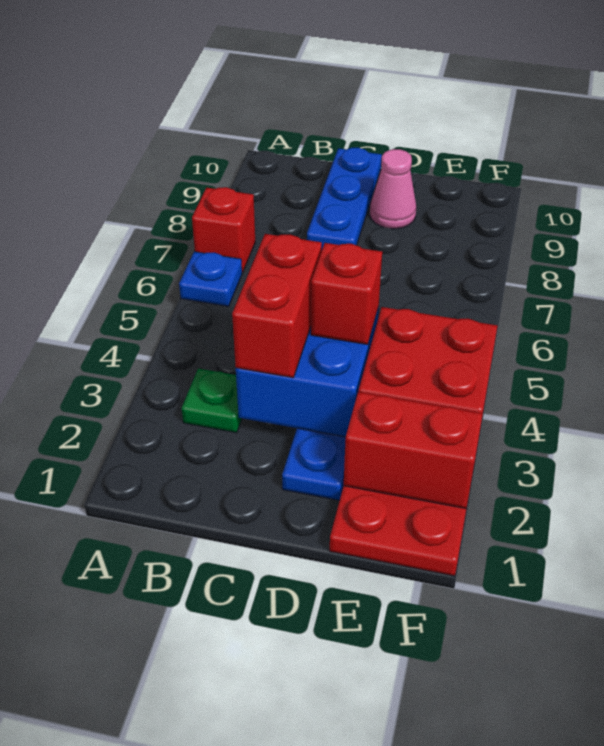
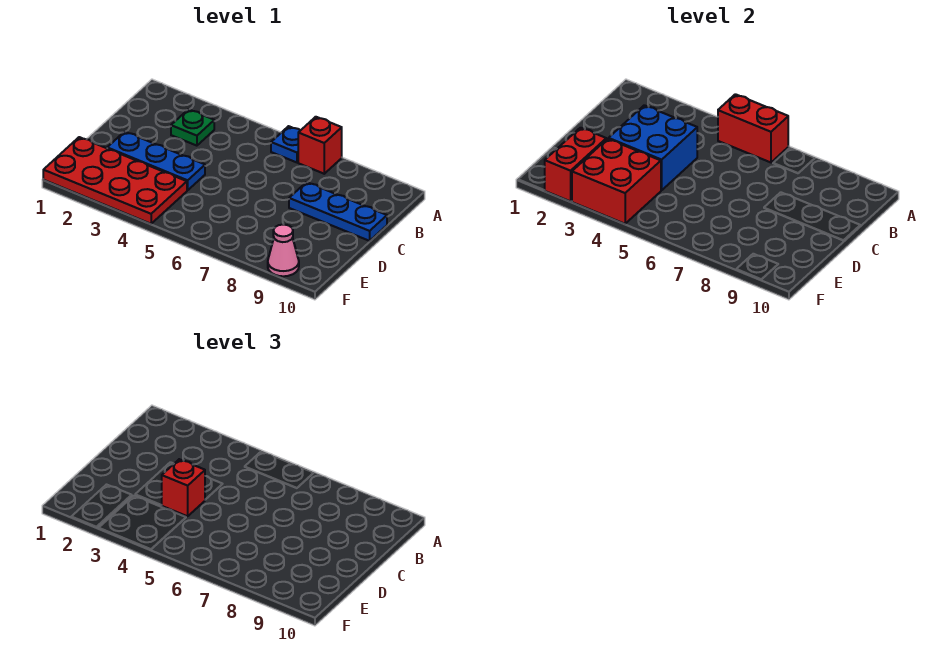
red brick C3:C4 level 3 -> red brick A5:A6 level 2
pink cone D9 level 1 -> pink cone F9 level 1

